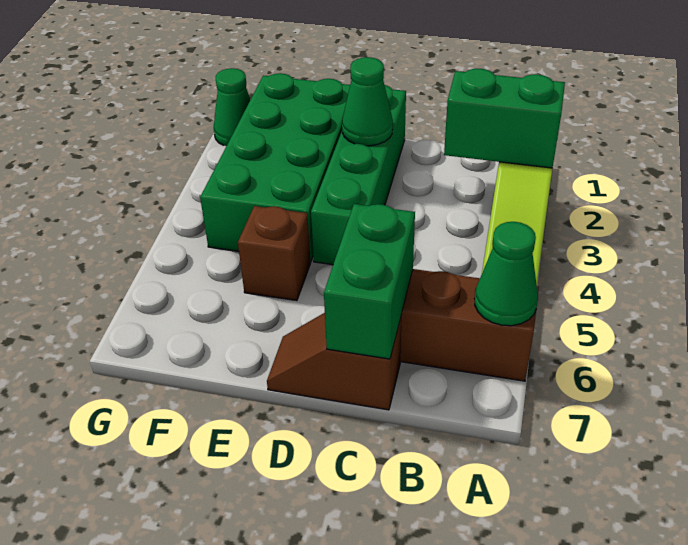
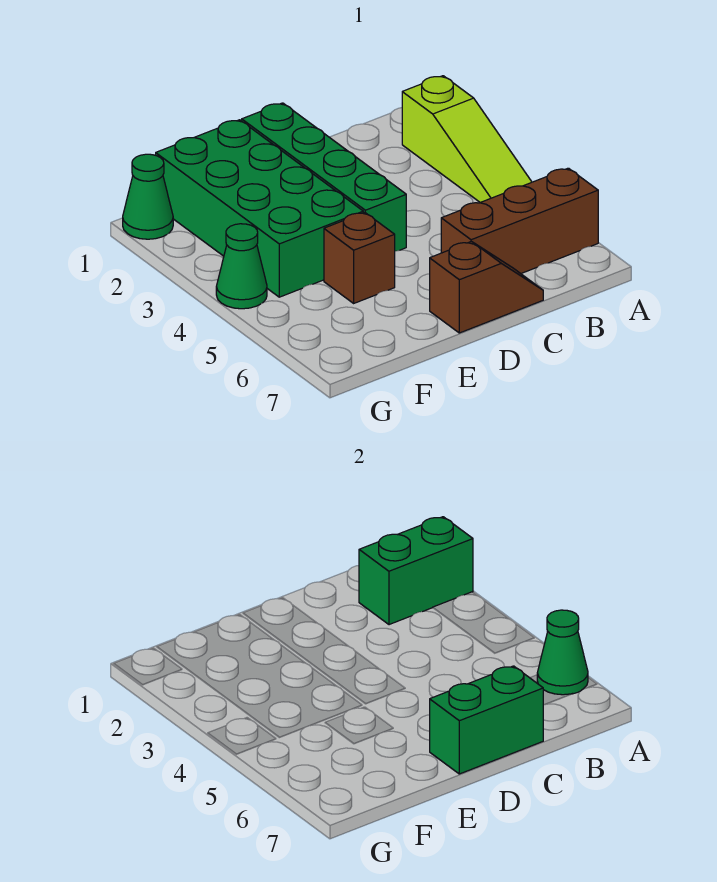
green brick C6:C7 level 2 -> green brick C7:D7 level 2
brown slope C7:D7 level 1 top C -> brown slope C7:D7 level 1 top D
green cone D2 level 2 -> green cone G4 level 1

